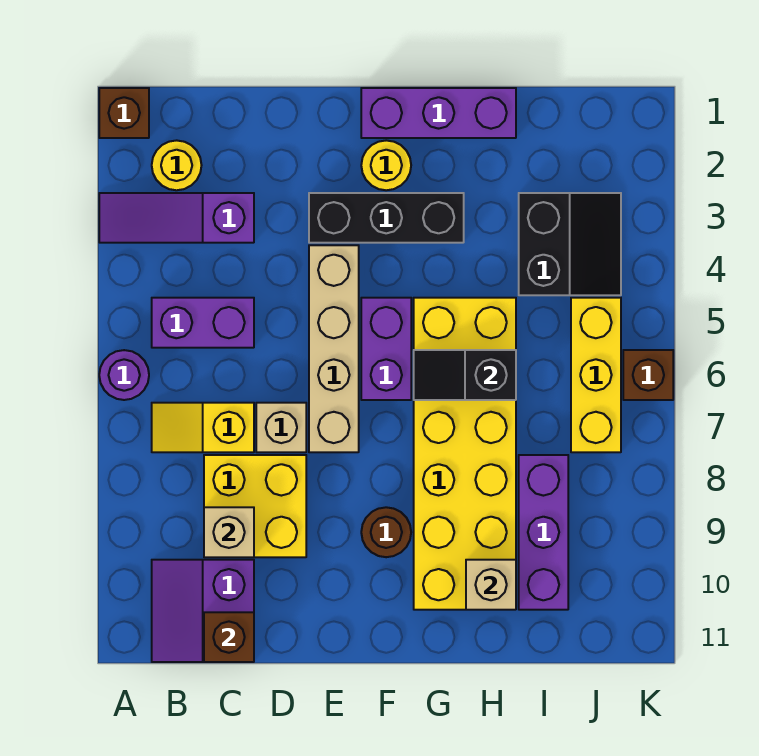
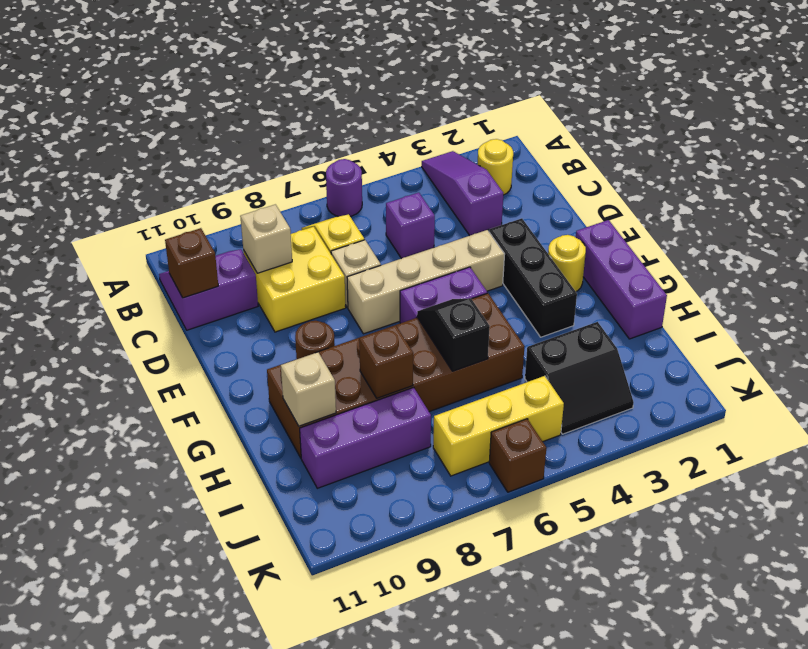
brown brick A1 level 1 -> brown brick H8 level 2
purple brick B5:C5 level 1 -> purple brick C5 level 1
yellow brick G5:H10 level 1 -> brown brick G5:H10 level 1

